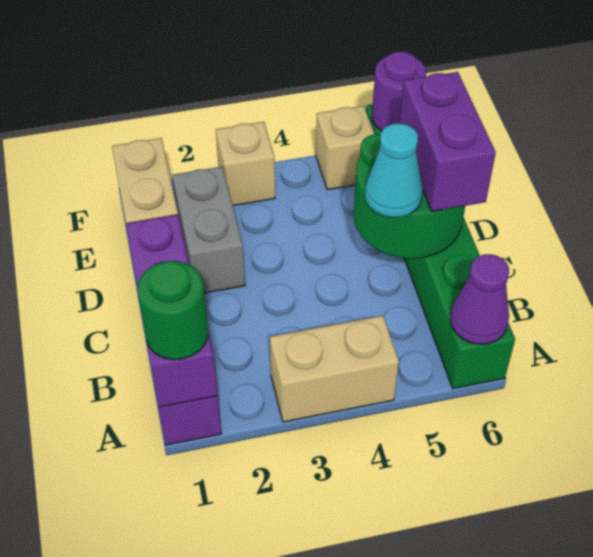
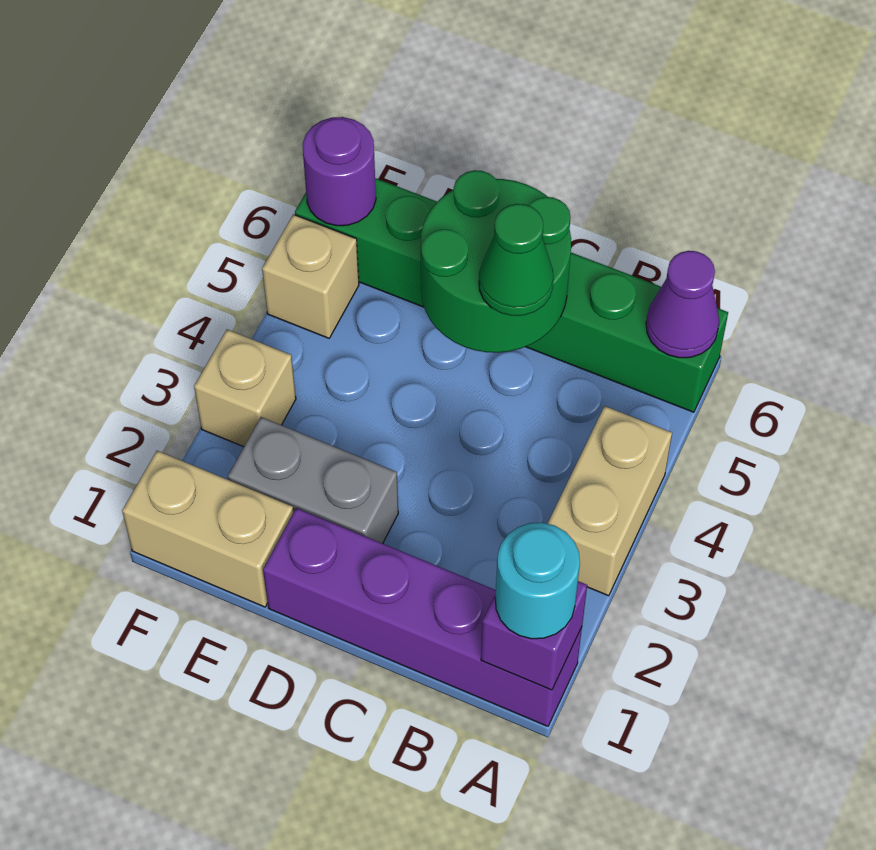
green round brick A1 level 3 -> cyan round brick A1 level 3
cyan cone C5 level 3 -> green cone C5 level 3
purple brick C6:D6 level 3 -> none

